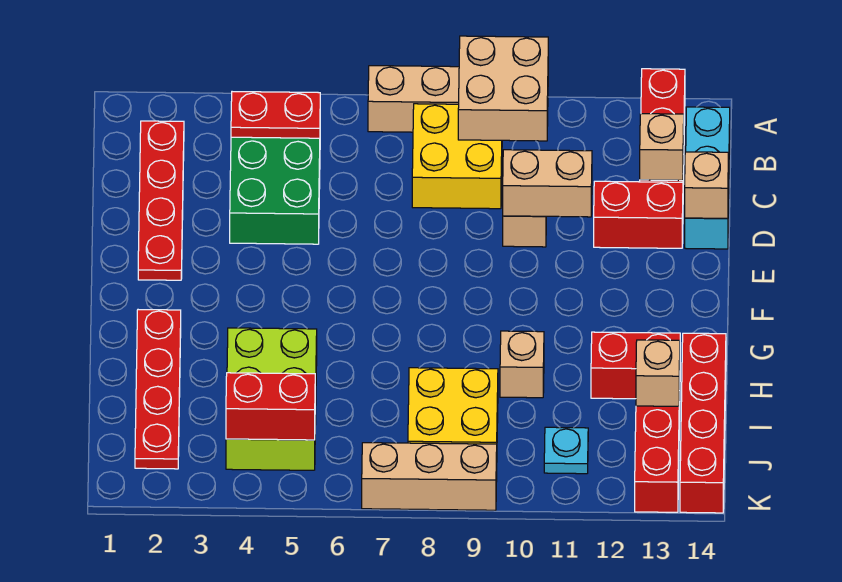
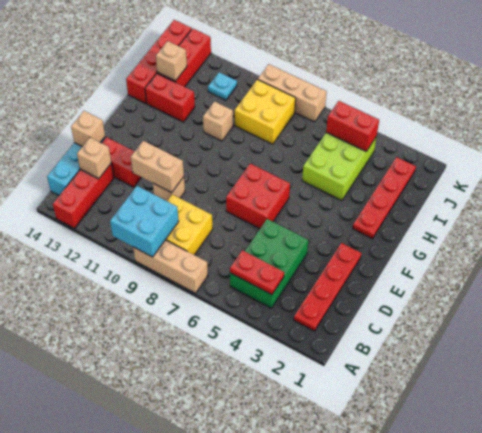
tan brick A9:B10 level 2 -> cyan brick A9:B10 level 2
none -> red brick E6:F7 level 1

